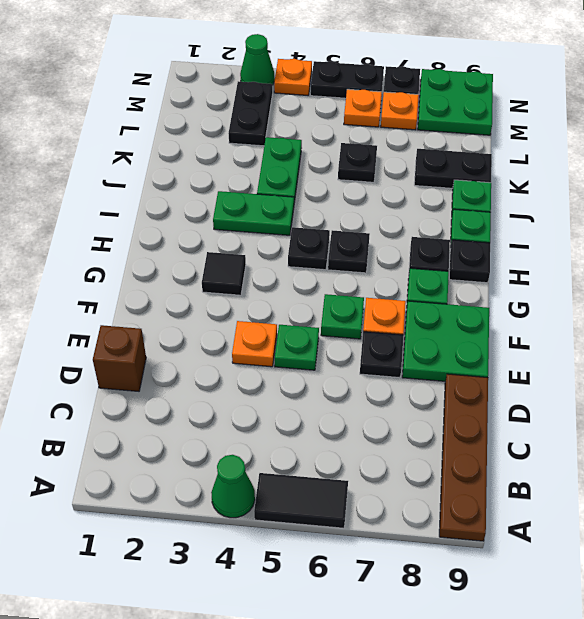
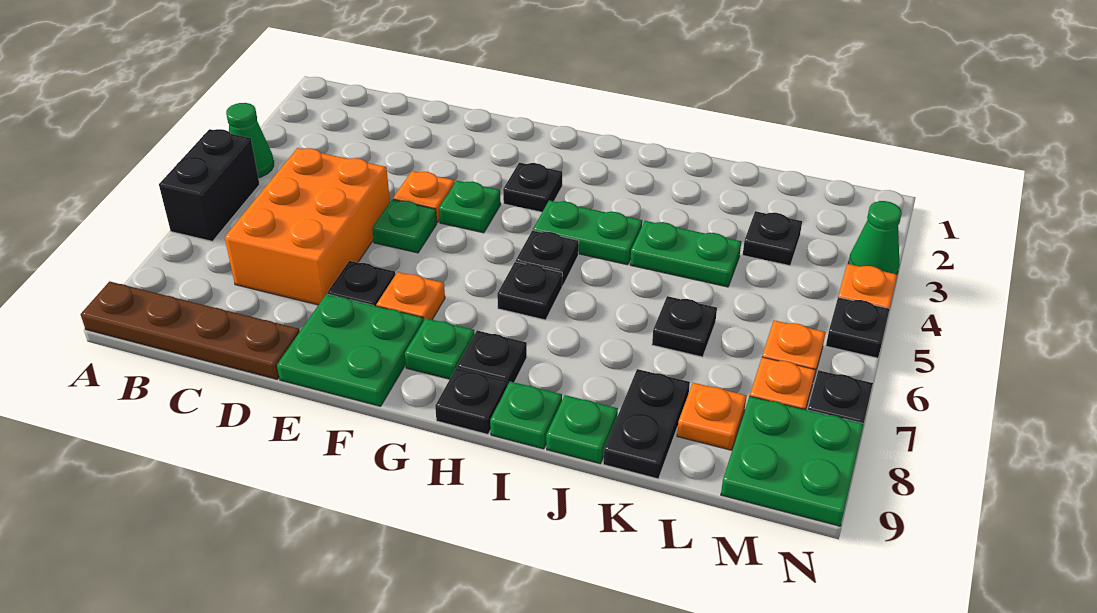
black tile A5:A6 level 1 -> black brick A5:A6 level 1
none -> orange brick C5:D7 level 1
brown brick D1 level 1 -> none
green plate F6 level 1 -> green plate F4 level 1
black tile G3 level 1 -> black plate G3 level 1
green plate I3:I4 level 1 -> green plate H4:I4 level 1
black plate L3:M3 level 1 -> black plate L3 level 1
none -> orange plate L8 level 1
black plate N5:N6 level 1 -> black plate N5 level 1

